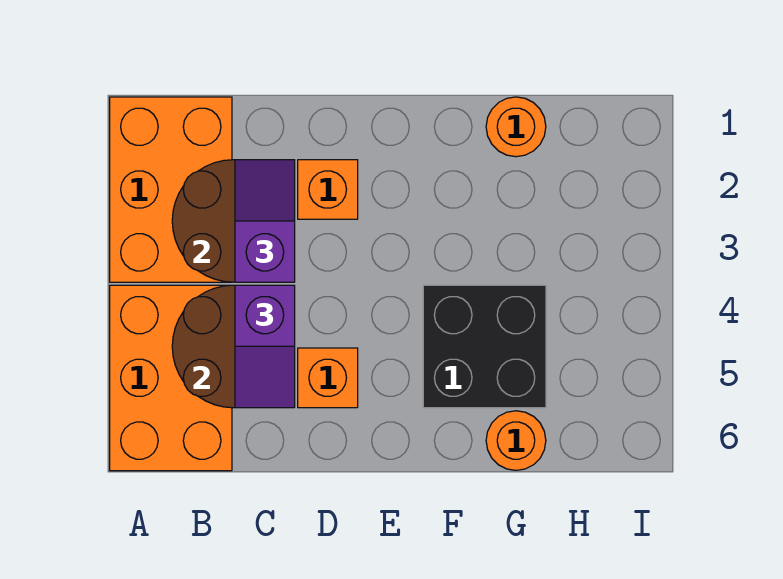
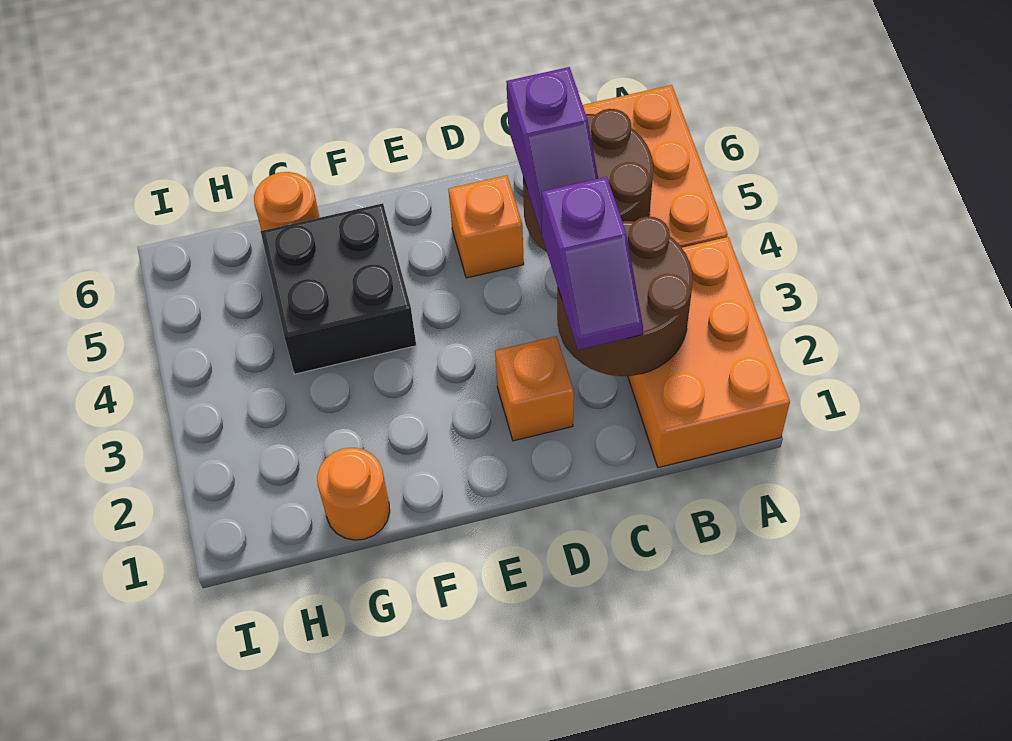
purple slope C4:C5 level 3 top 4 -> purple slope C4:C5 level 3 top 5

